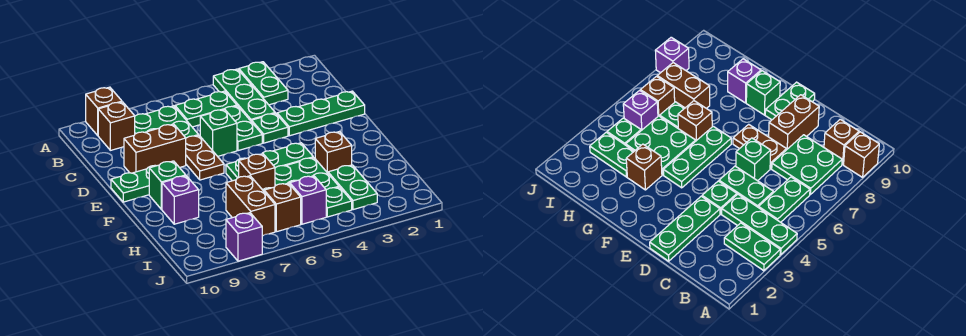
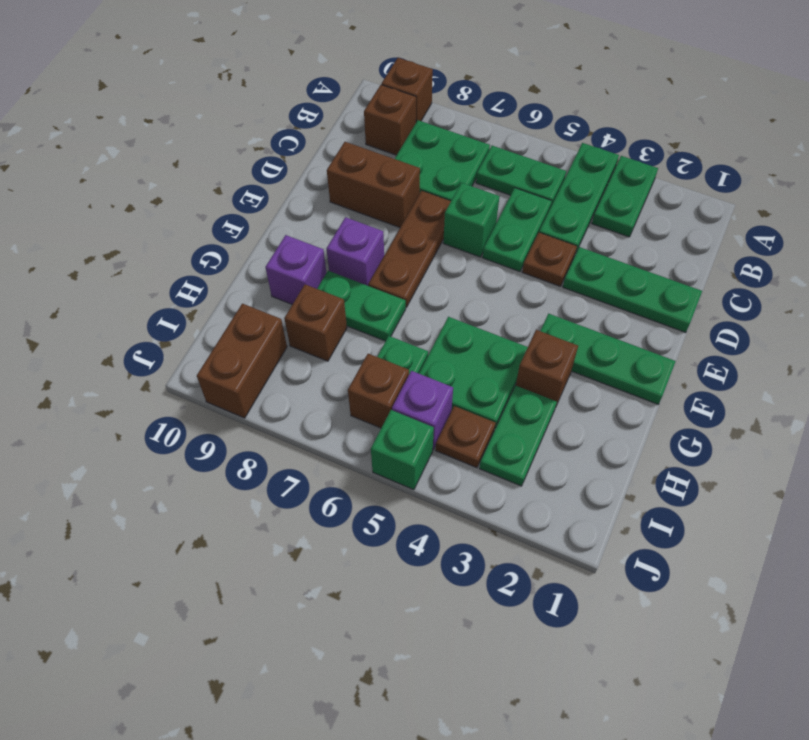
green plate D4 level 1 -> brown plate D4 level 1
brown plate D7:E7 level 1 -> brown plate D7:F7 level 1
green plate E9:E10 level 1 -> green plate G7:G8 level 1
green plate F4:F6 level 1 -> green plate F1:F3 level 1
green brick F9 level 1 -> green brick J5 level 1
brown brick G6 level 1 -> brown brick H8 level 1
brown brick H7:I7 level 1 -> brown brick I9:J9 level 1
green plate I4 level 1 -> brown plate I4 level 1
purple brick J8 level 1 -> purple brick F8 level 1

